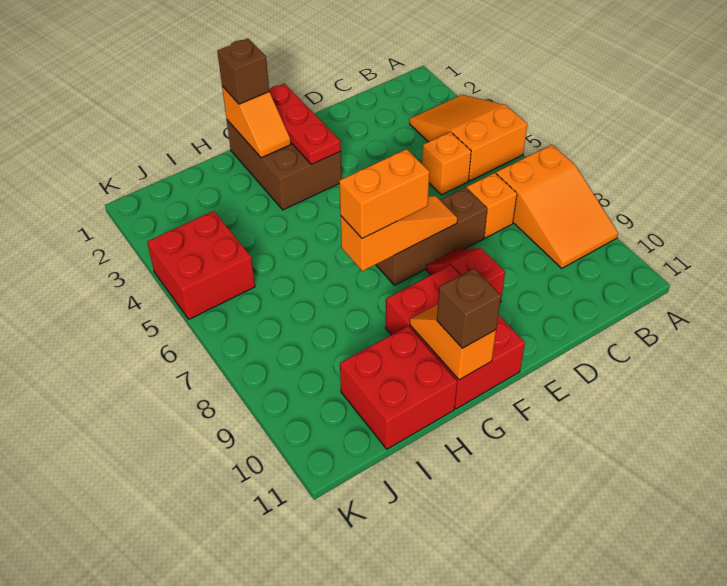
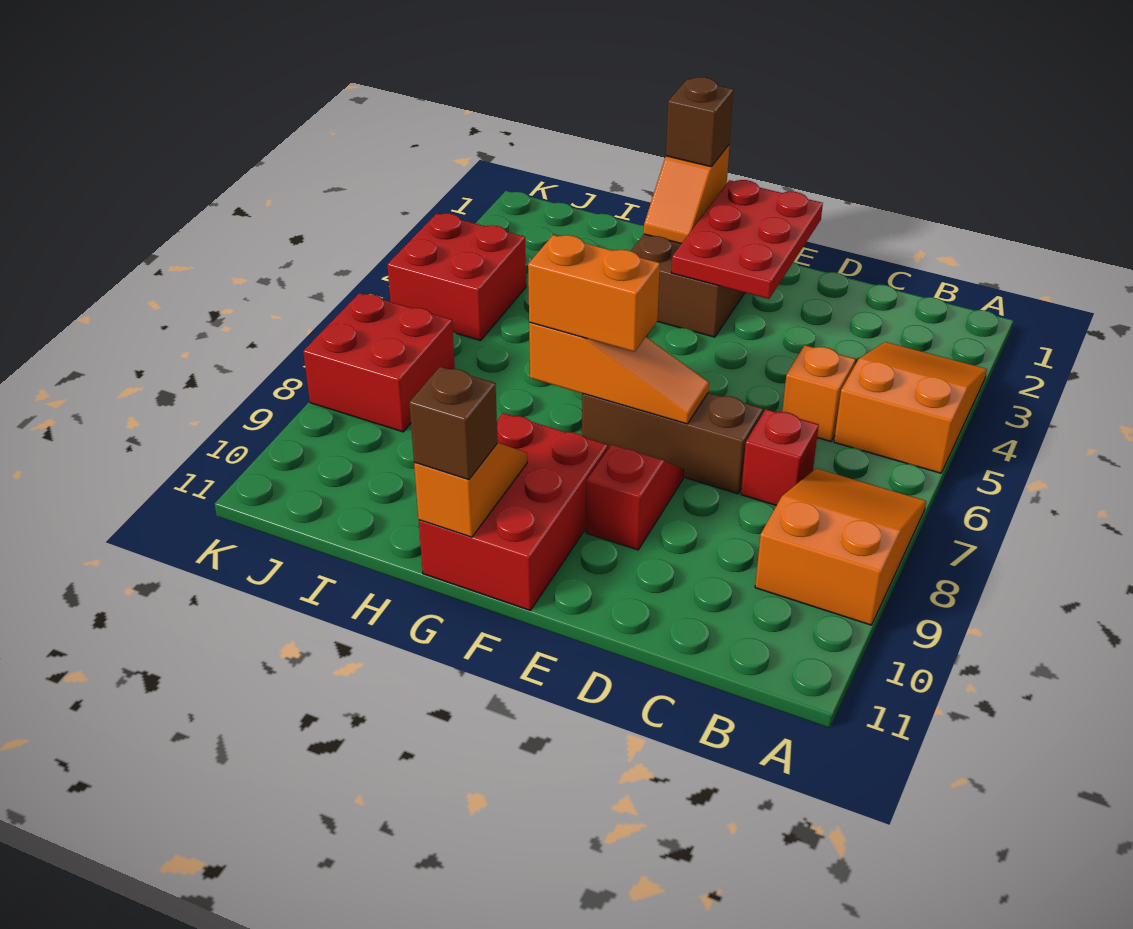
orange slope A7:B9 level 1 top 7 -> orange slope A7:B9 level 1 top 9
orange brick C7 level 1 -> red brick C7 level 1
red plate F1:F3 level 2 -> red plate E1:F3 level 2
red brick H10:I11 level 1 -> red brick J7:K8 level 1

